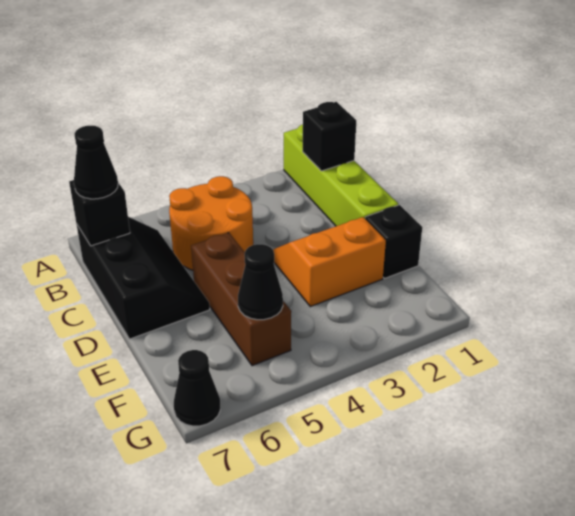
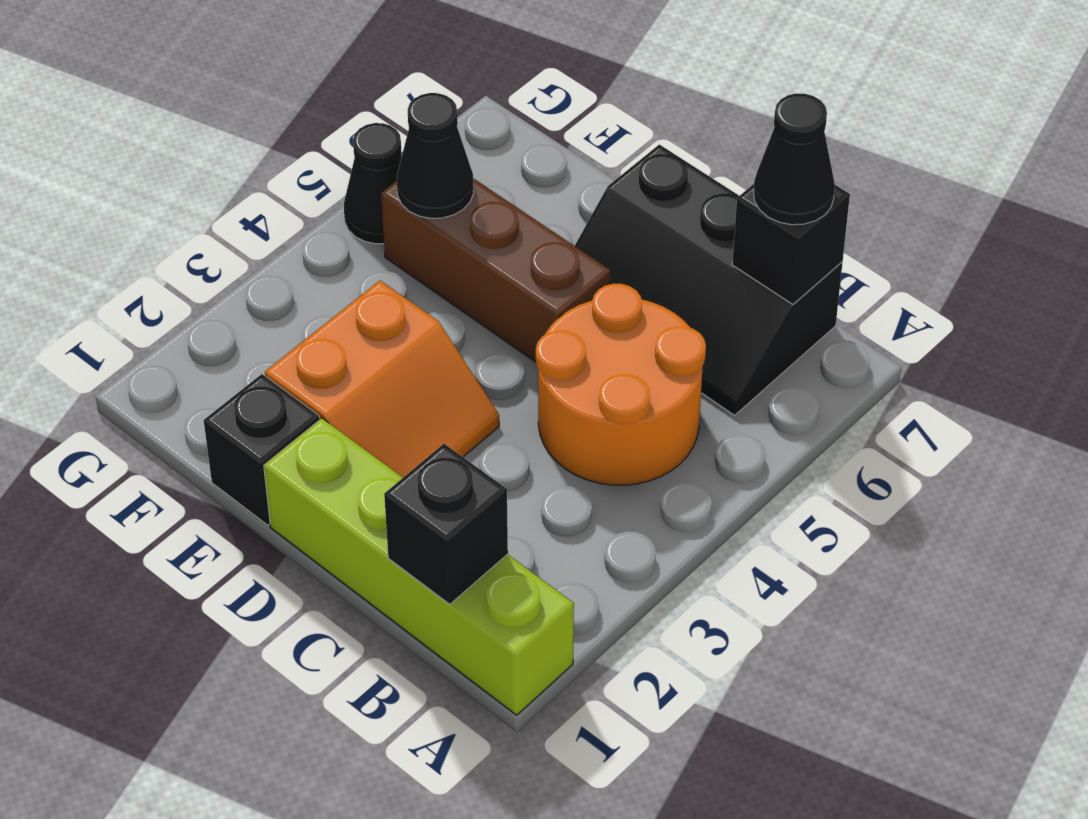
black cone G7 level 1 -> black cone G5 level 1

